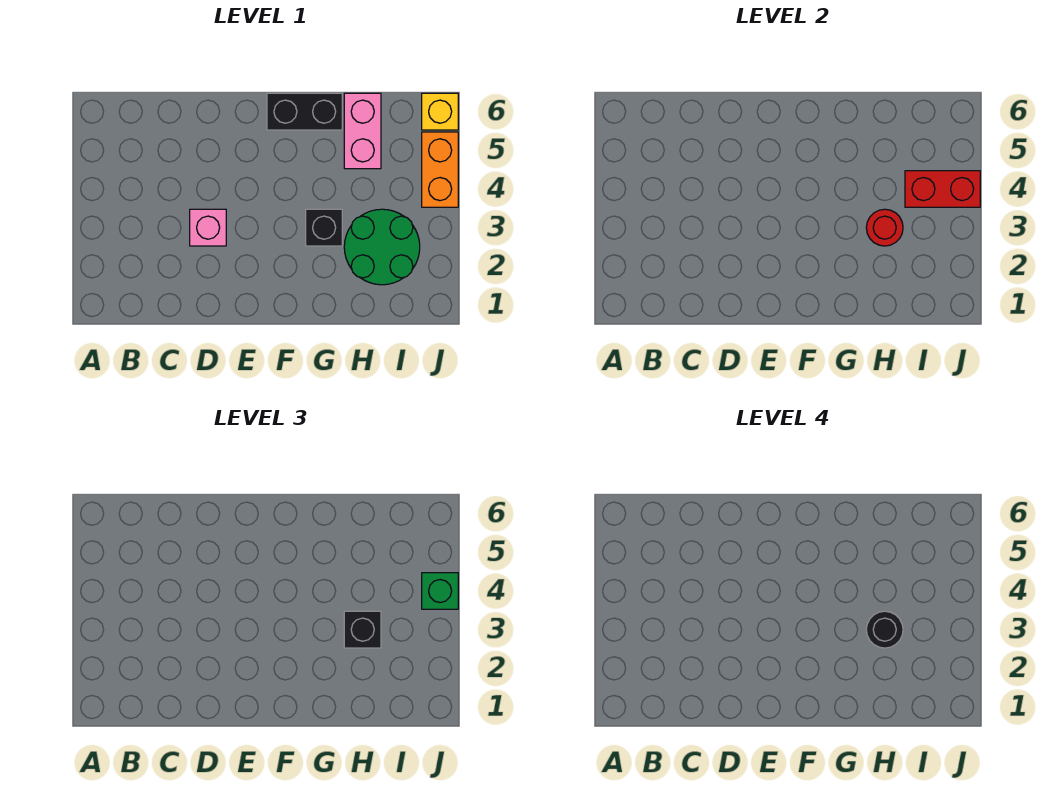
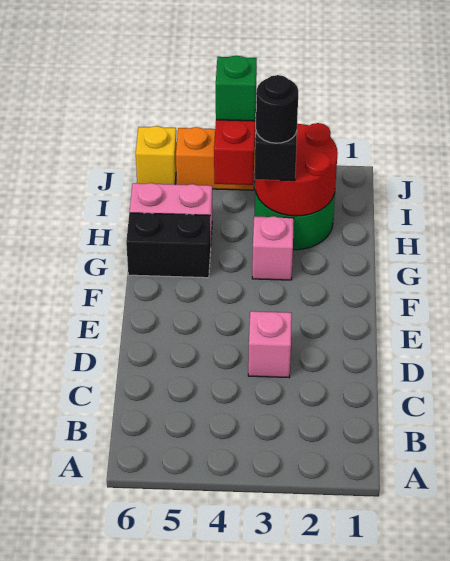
black brick F6:G6 level 1 -> black brick G5:G6 level 1
black brick G3 level 1 -> pink brick G3 level 1
red round brick H3 level 2 -> red round brick H2:I3 level 2

